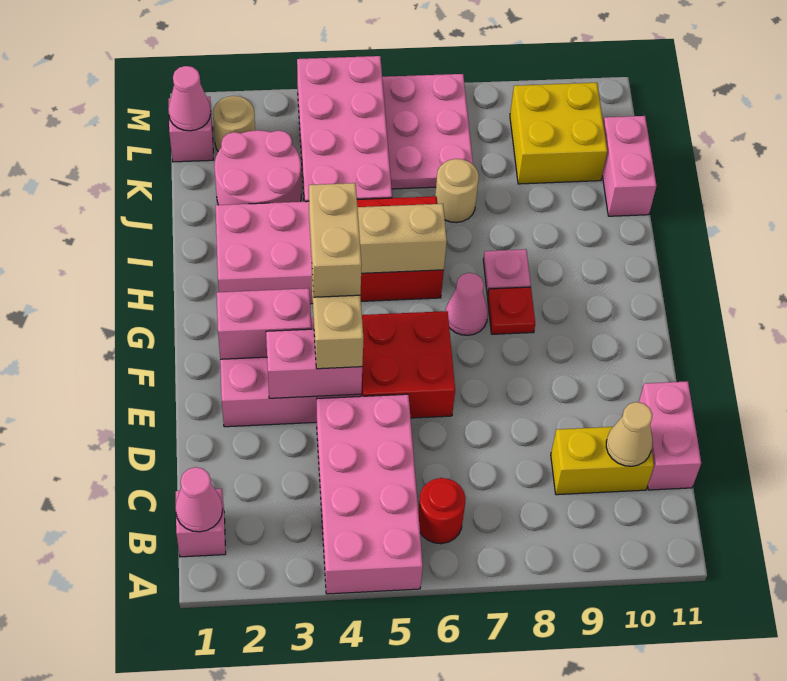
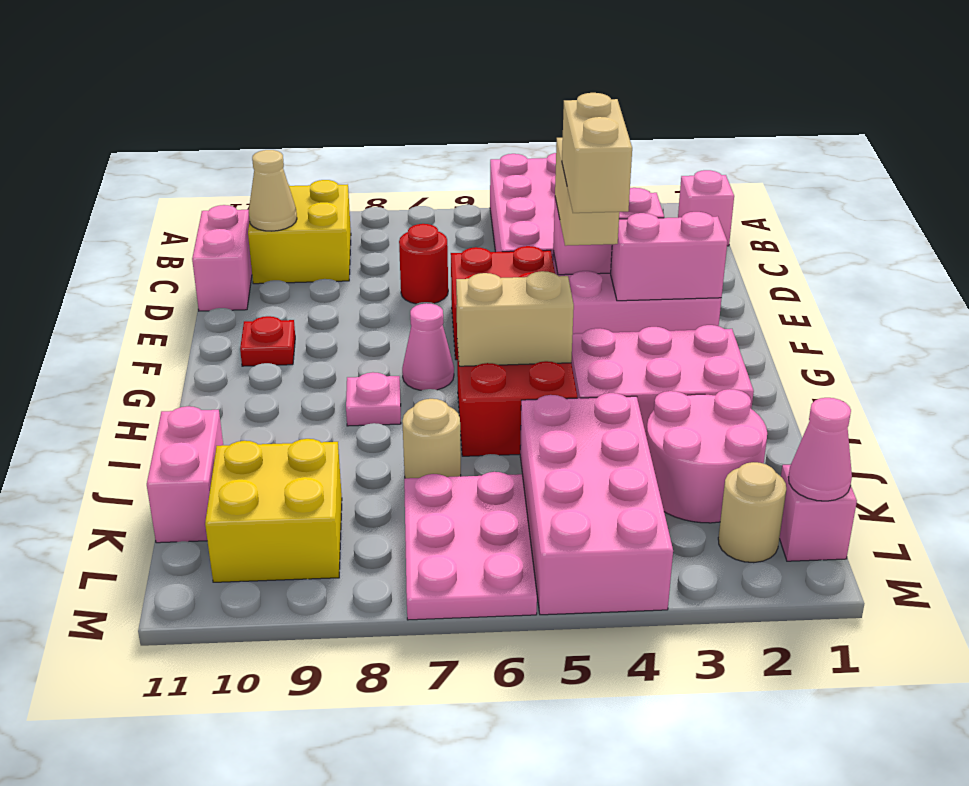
pink cone B1 level 2 -> none
red round brick B6 level 1 -> red round brick D7 level 1
yellow brick C9:C10 level 1 -> yellow brick B9:C10 level 1
red plate G8 level 1 -> red plate F10 level 1

